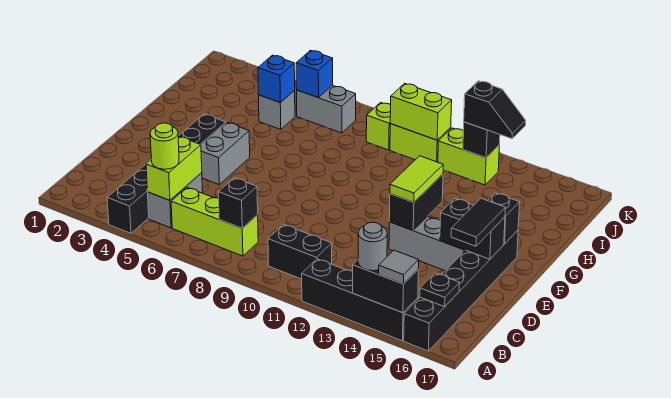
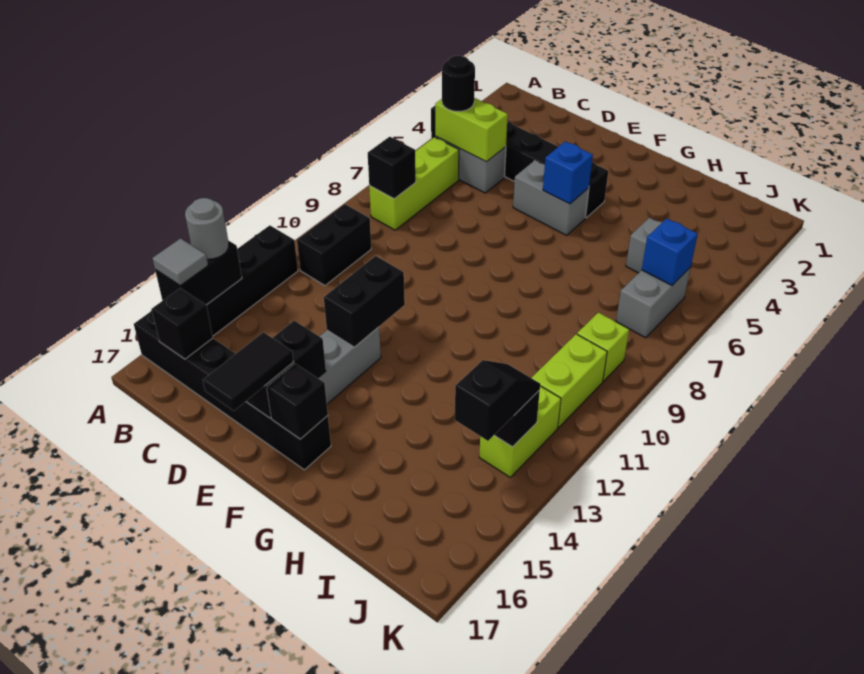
lime round brick B5 level 3 -> black round brick B5 level 3
black plate B16 level 2 -> black brick B16 level 2
black tile D16:E16 level 3 -> black tile E16:E17 level 3
black brick E13:F13 level 2 -> black brick E12:E13 level 2
lime tile E13:F13 level 3 -> none
blue brick I5 level 2 -> blue brick F5 level 2
lime brick J10:J11 level 2 -> none
black slope J13:J14 level 3 top 13 -> black slope J13:J14 level 3 top 14

